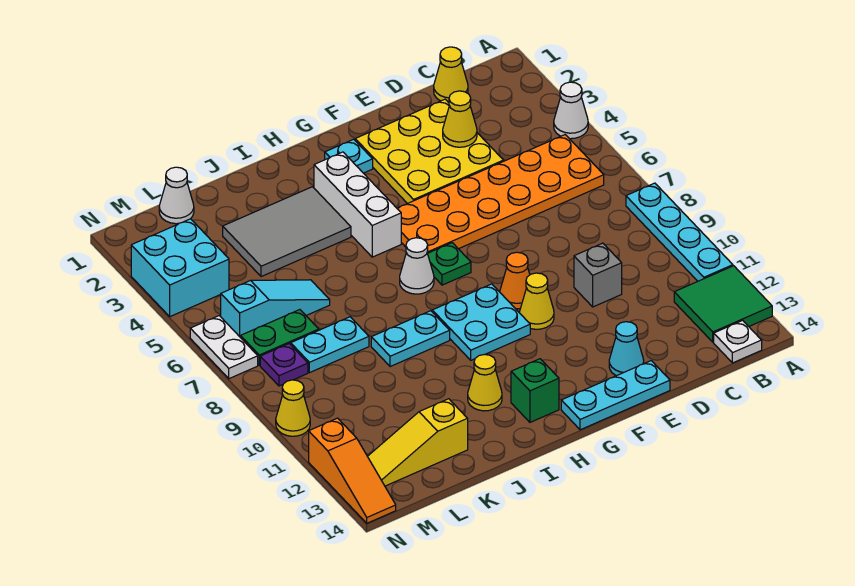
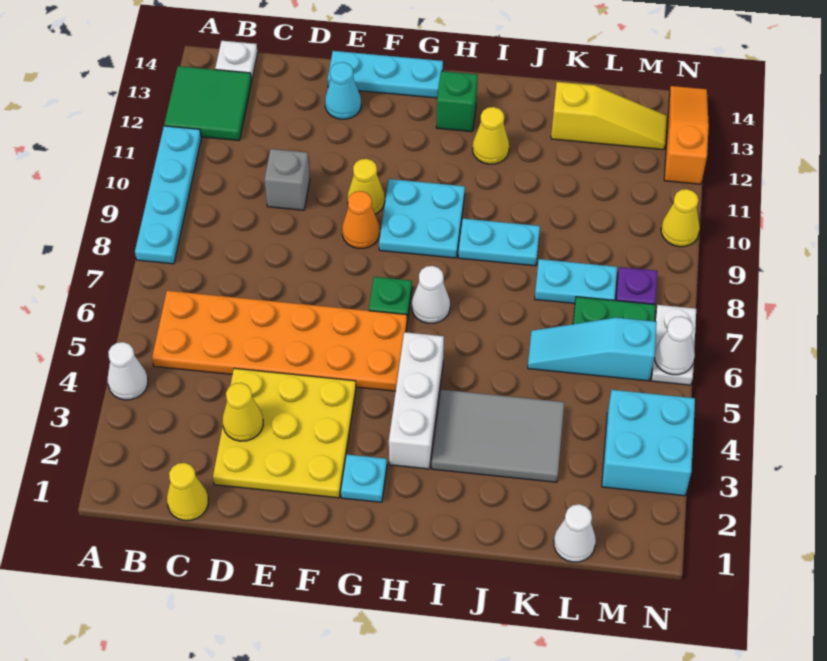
none -> white cone N6 level 2

